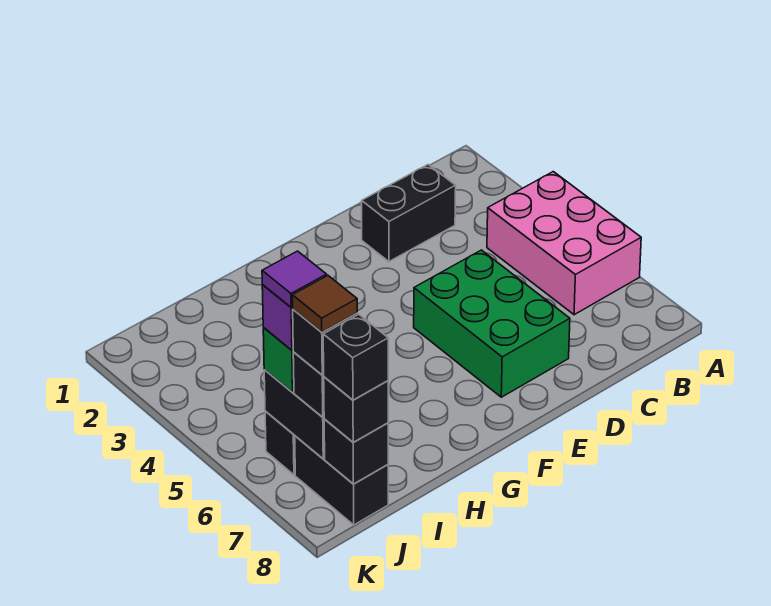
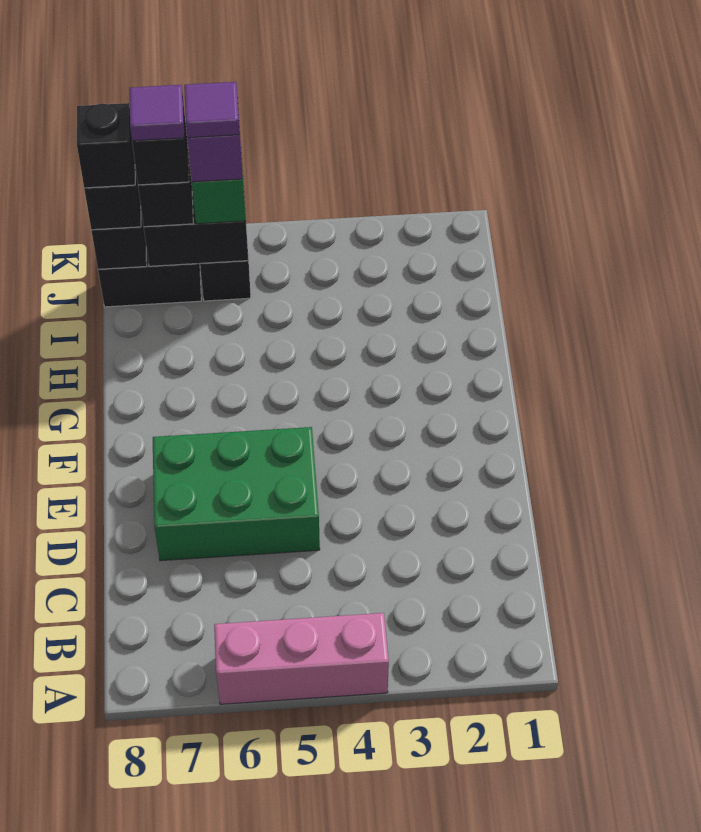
pink brick A4:B6 level 1 -> pink brick A4:A6 level 1
black brick C2:D2 level 1 -> none
brown tile J7 level 5 -> purple tile J7 level 5

